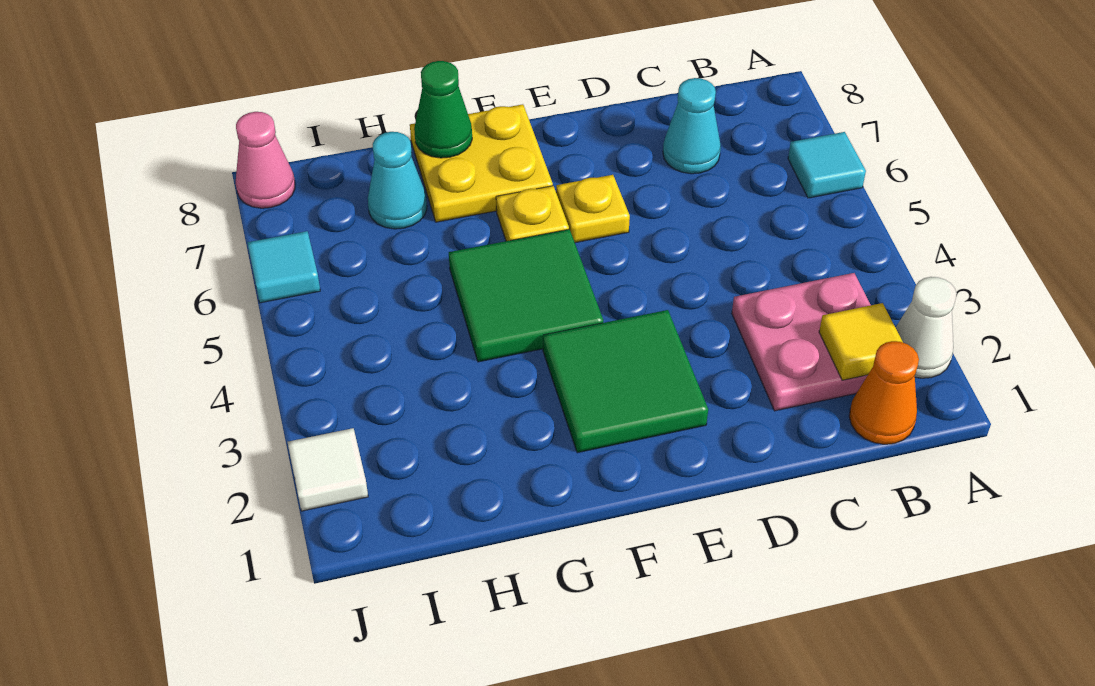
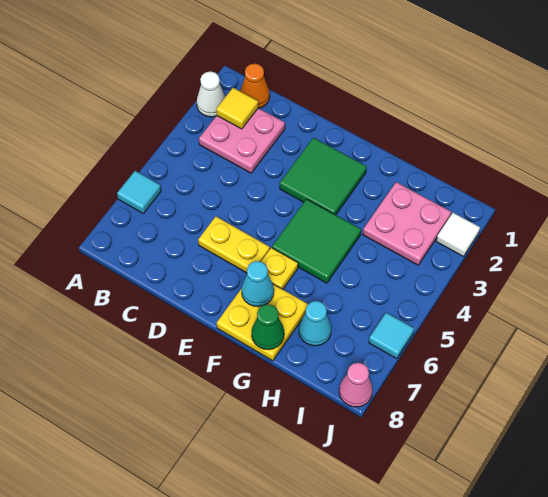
cyan cone C7 level 1 -> cyan cone F7 level 2
yellow plate E6 level 1 -> yellow plate D6:E6 level 1
none -> pink plate H2:I3 level 1

